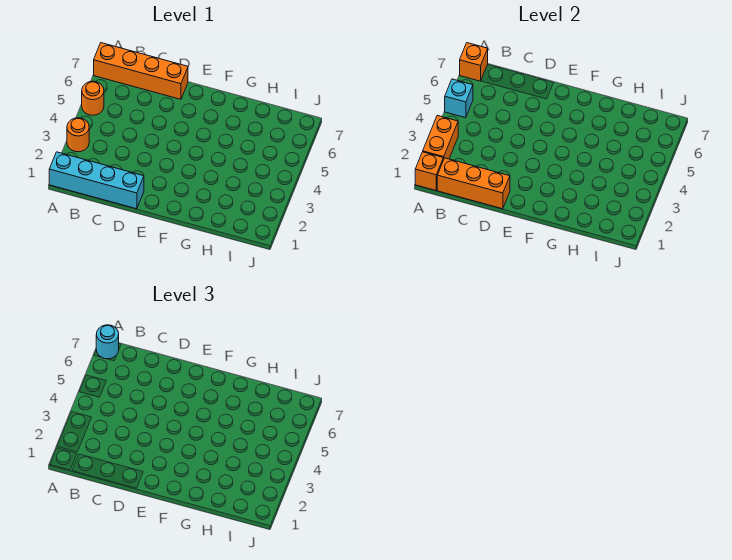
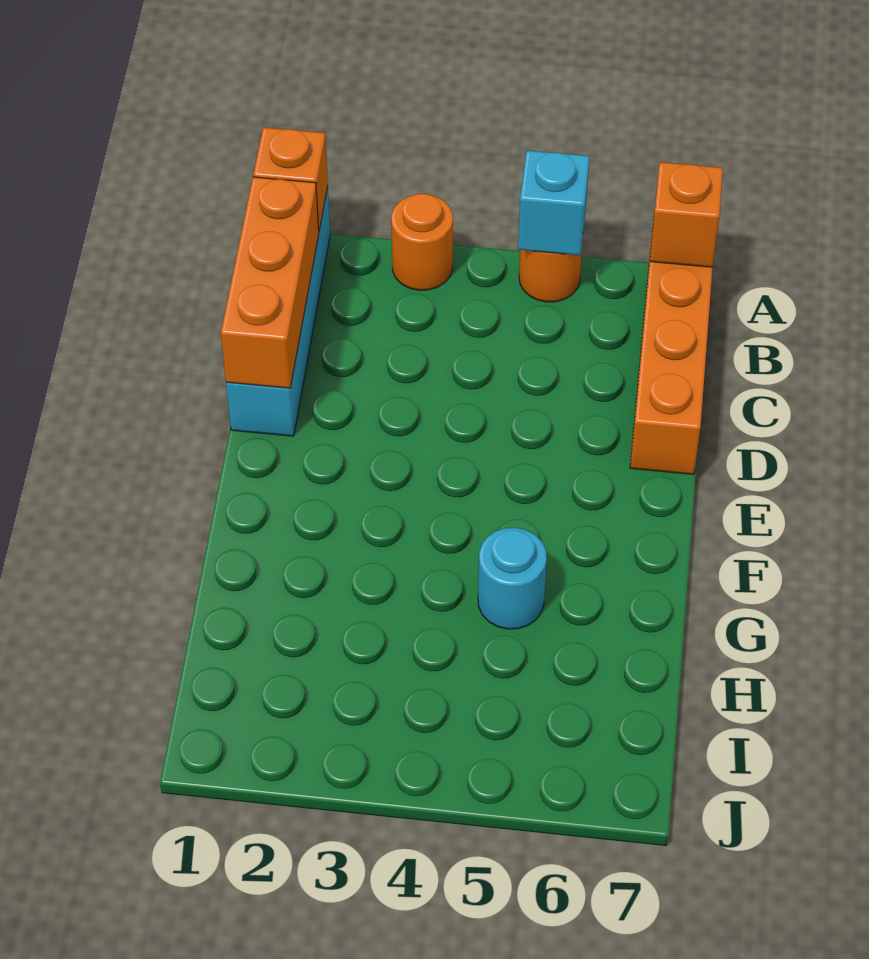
orange brick A2:A3 level 2 -> none
cyan round brick A7 level 3 -> cyan round brick G5 level 1

